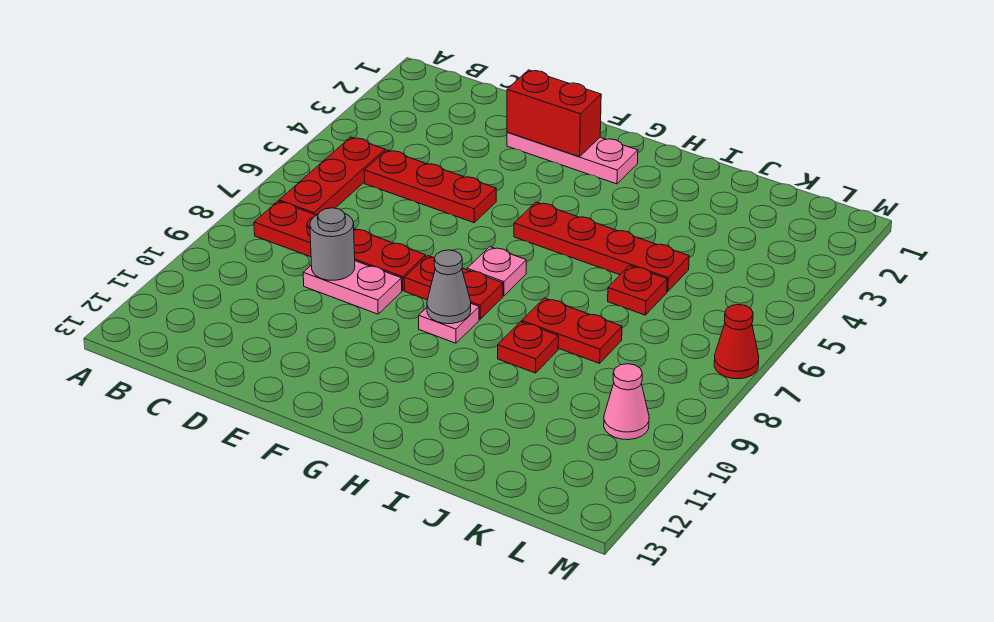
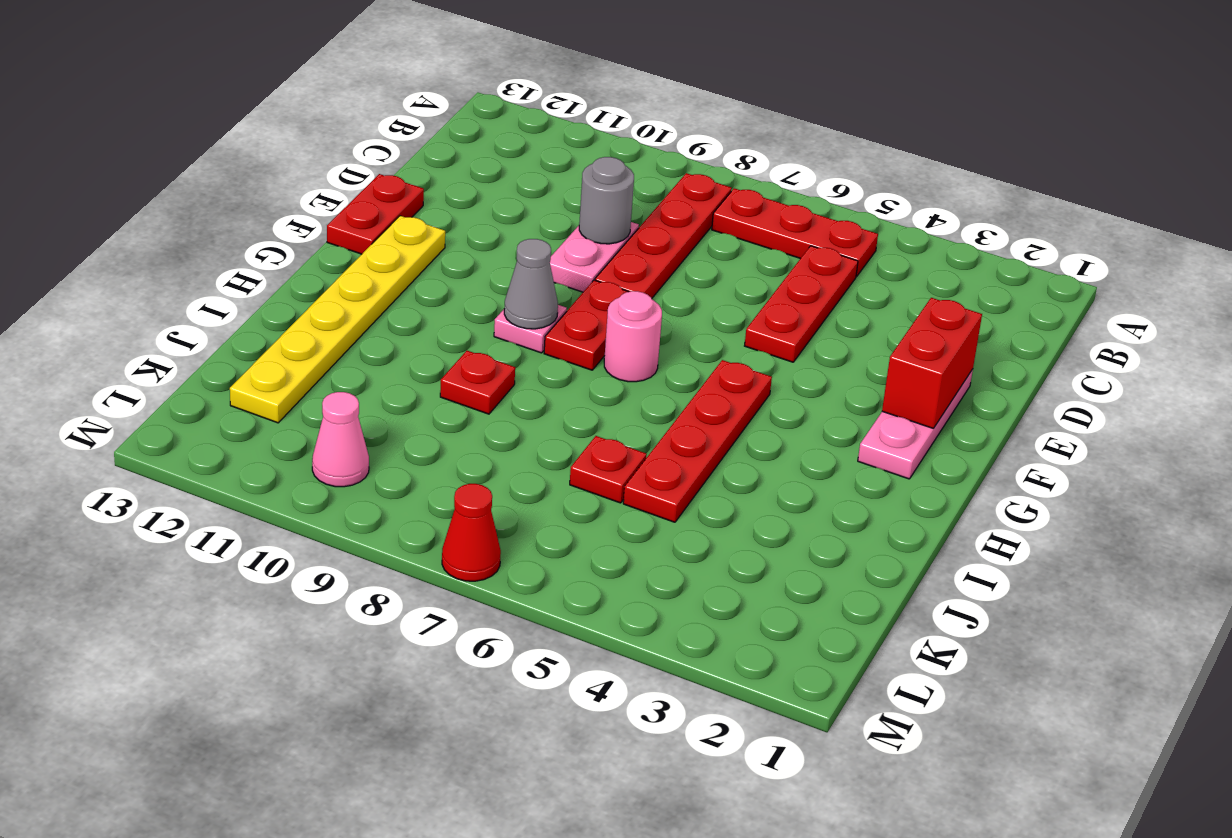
none -> yellow plate F12:K12 level 1
pink plate G7 level 1 -> pink round brick G7 level 1
red plate I8:J8 level 1 -> red plate E13:F13 level 1

